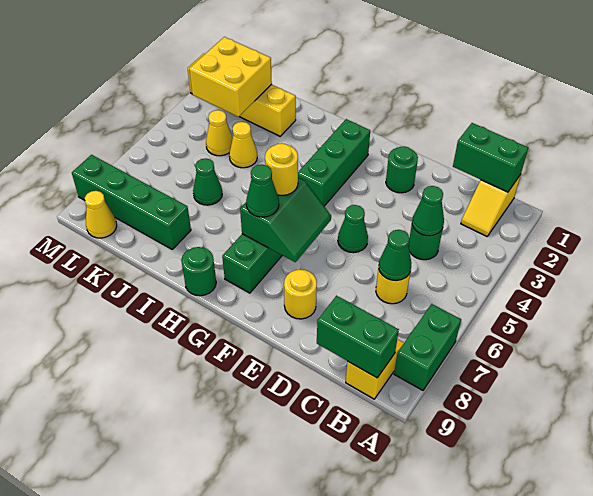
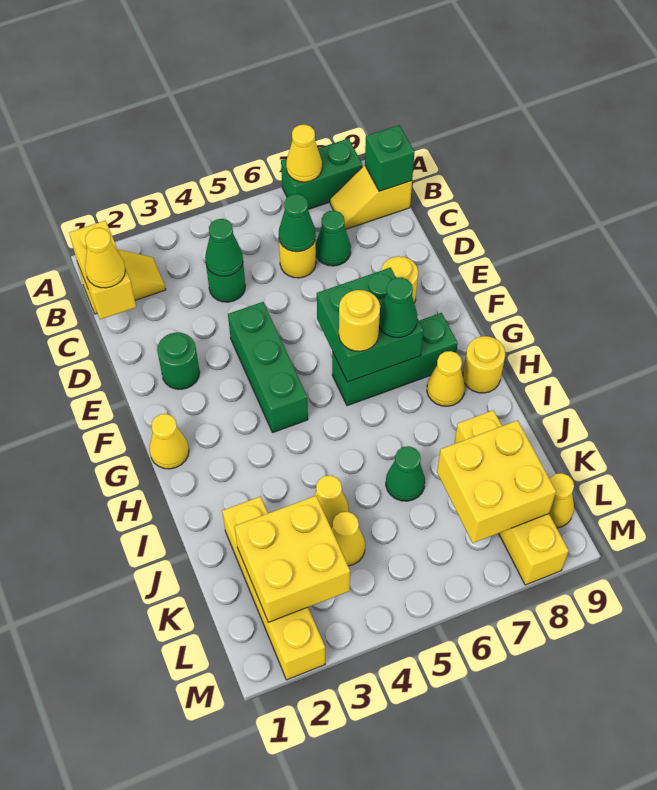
none -> yellow cone A7 level 2
green brick B1:C1 level 2 -> yellow brick B1:C1 level 2
green brick B9:C9 level 2 -> green brick B9 level 2
none -> yellow cone C1 level 3
green cone E5 level 1 -> green cone C7 level 1
green slope F6:G7 level 2 top G -> green brick F6:G7 level 2
none -> yellow cone G1 level 1
green brick G2:G4 level 1 -> green brick E4:G4 level 1
none -> yellow cone H8 level 1
green round brick H9 level 1 -> yellow round brick H9 level 1
green brick J8:M8 level 1 -> yellow brick J8:M8 level 1
none -> yellow brick K7:L8 level 2

